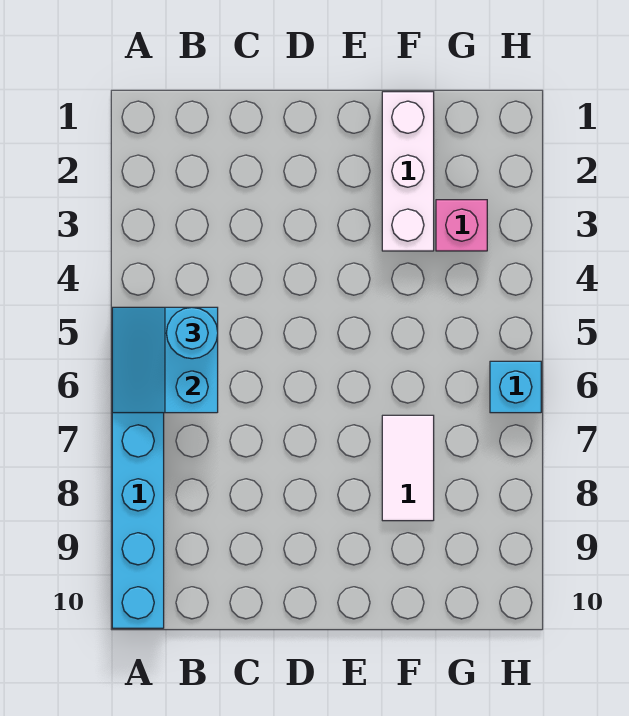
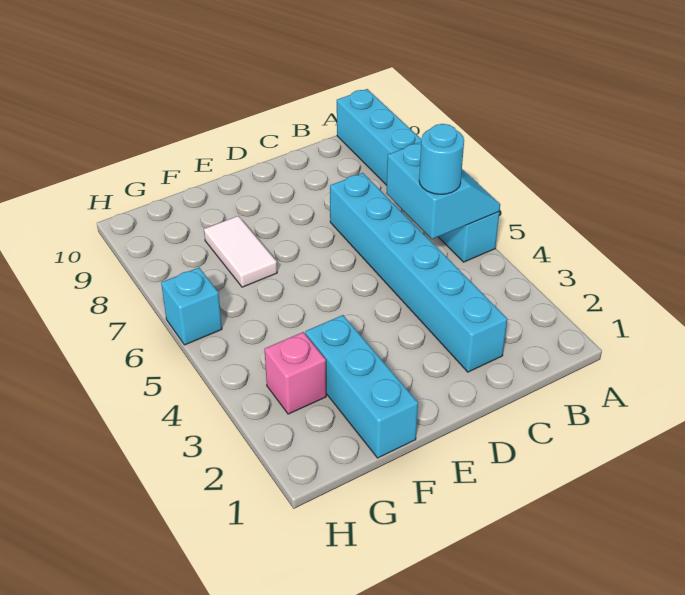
none -> cyan brick C2:C7 level 1
white brick F1:F3 level 1 -> cyan brick F1:F3 level 1

